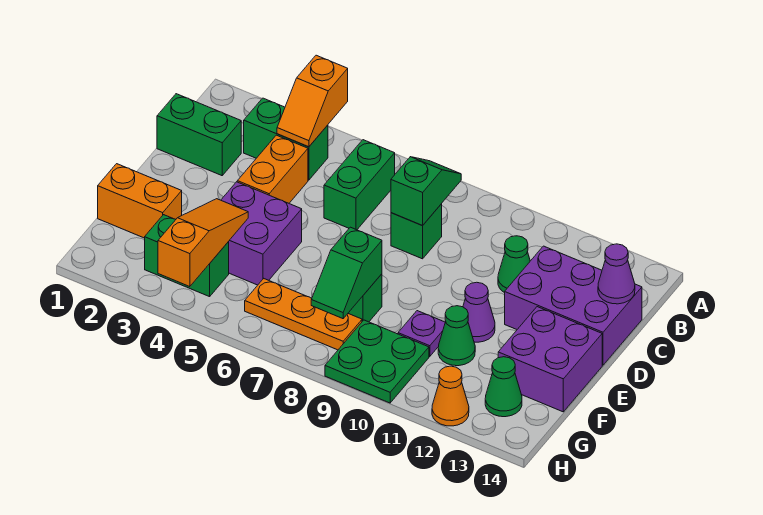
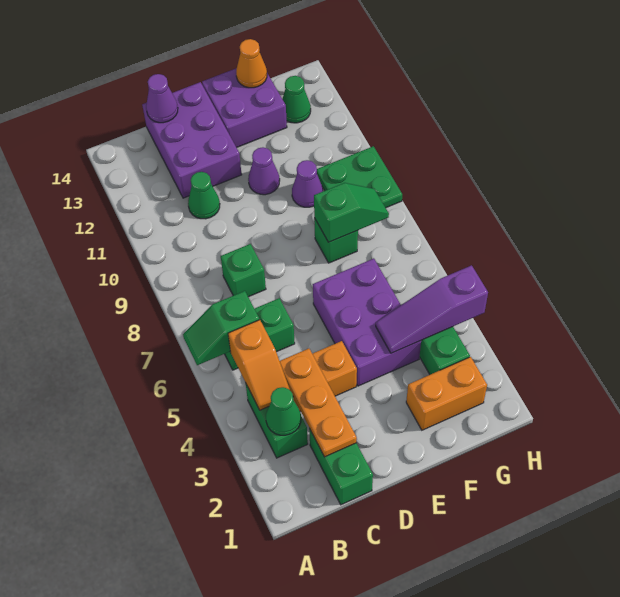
orange slope A4:B4 level 2 top A -> orange slope B4:B5 level 2 top 5
green slope B8:C8 level 2 top C -> green slope A6:B6 level 2 top B
purple brick E4:F5 level 1 -> purple brick E4:F6 level 1
orange brick F1:F2 level 1 -> orange brick F2:G2 level 1
orange slope F4:H4 level 2 top H -> purple slope F4:H4 level 2 top H
purple plate F10 level 1 -> purple cone F10 level 1
green cone F11 level 1 -> green cone B3 level 2
orange plate G6:G8 level 1 -> orange plate C2:C4 level 2
orange cone H12 level 1 -> orange cone F14 level 2

